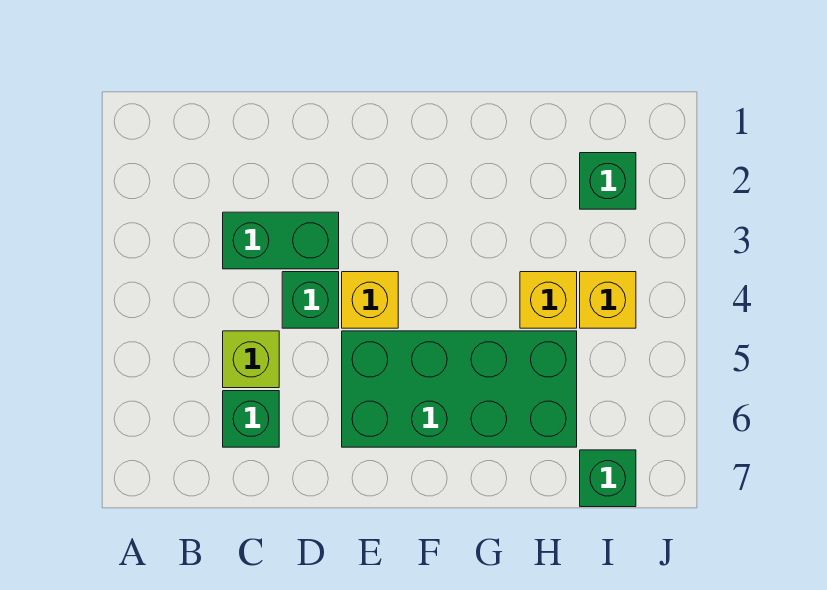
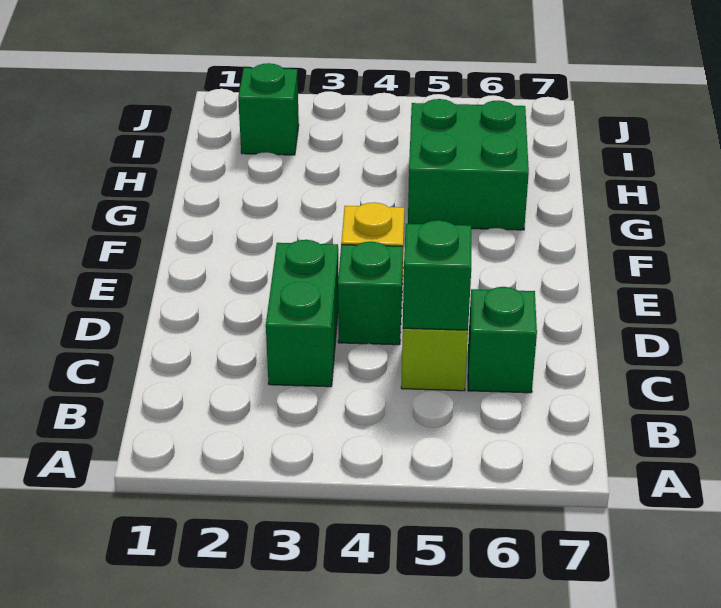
green brick E5:H6 level 1 -> green brick G5:H6 level 1
yellow brick H4 level 1 -> none
yellow brick I4 level 1 -> none
green brick I7 level 1 -> green brick C5 level 2

